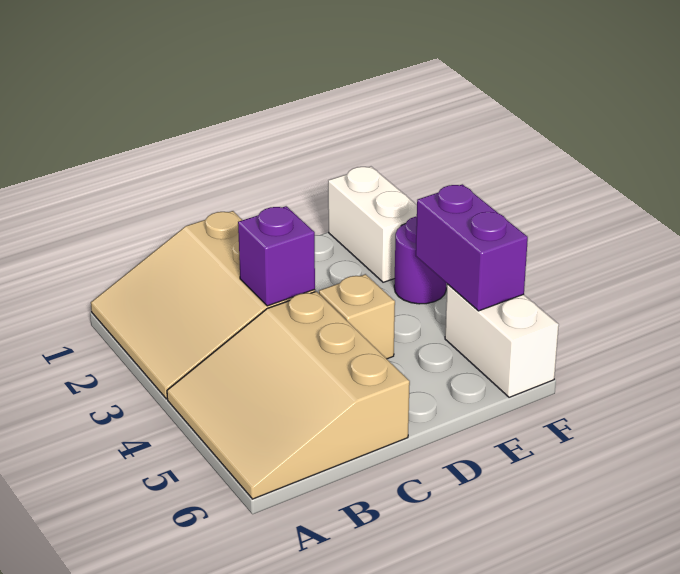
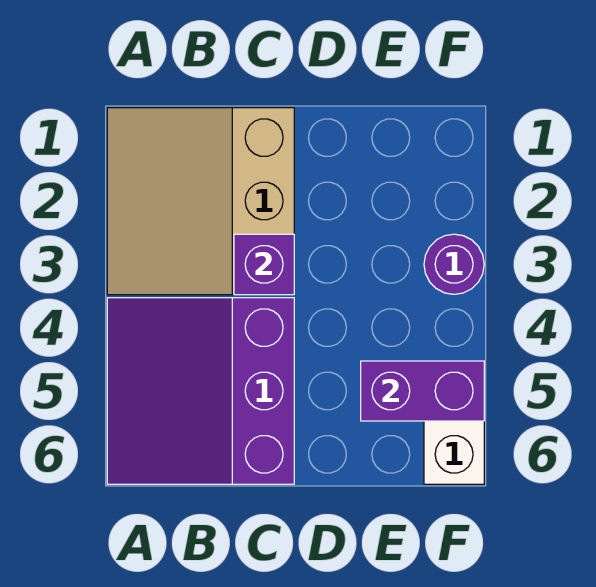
tan slope A4:C6 level 1 top C -> purple slope A4:C6 level 1 top C
tan brick D4 level 1 -> none
white brick F1:F2 level 1 -> none
purple brick F4:F5 level 2 -> purple brick E5:F5 level 2

